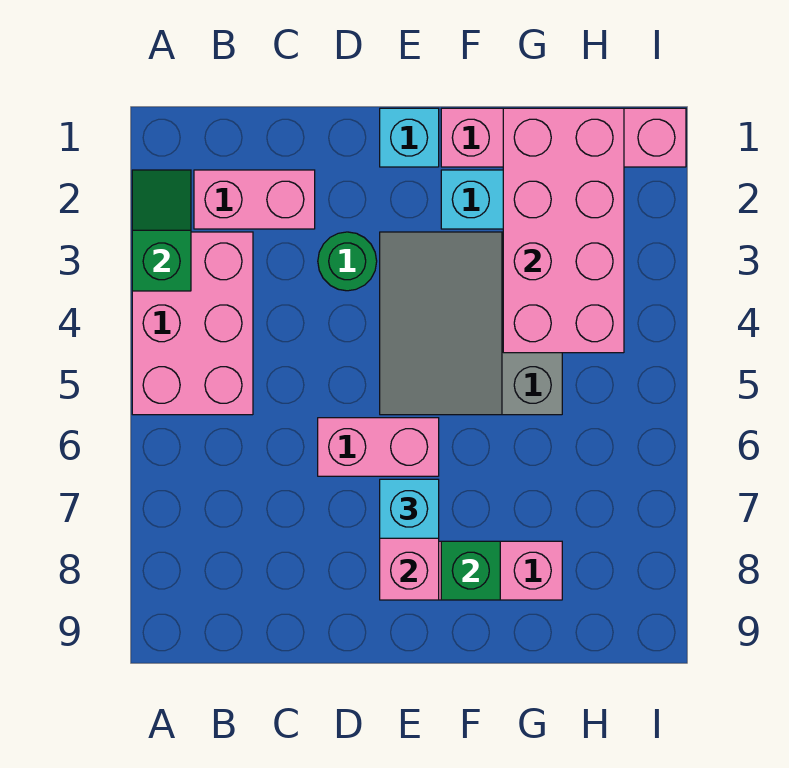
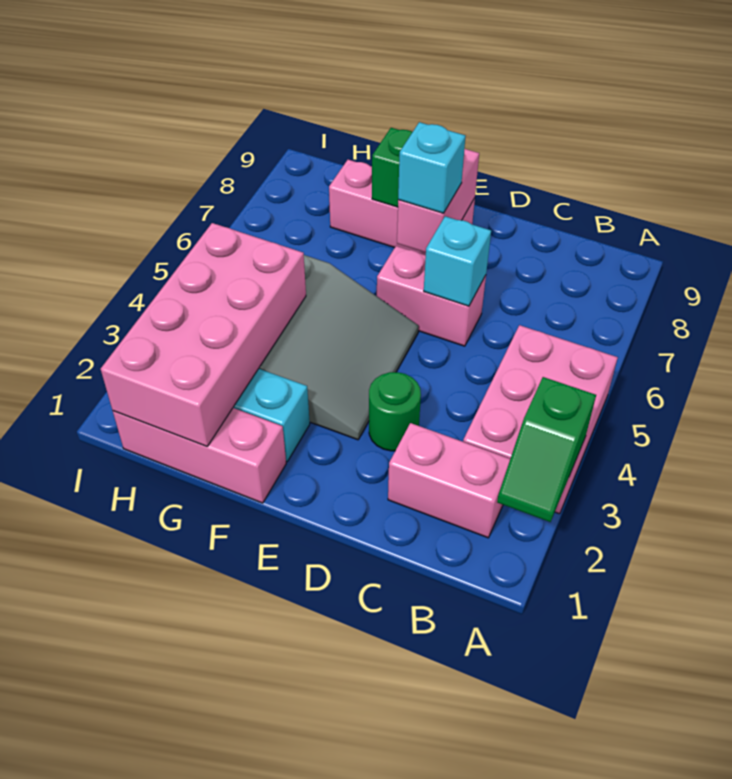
cyan brick E1 level 1 -> cyan brick D6 level 2
pink brick F1:I1 level 1 -> pink brick F1:H1 level 1

